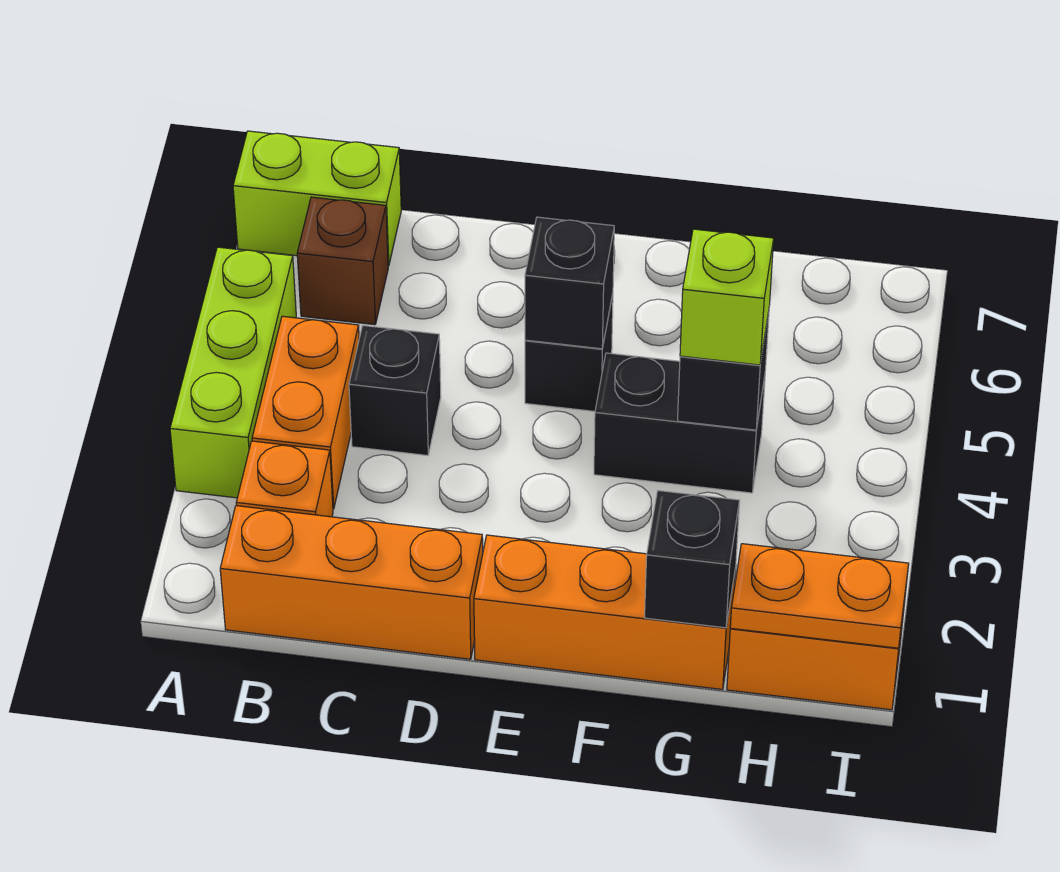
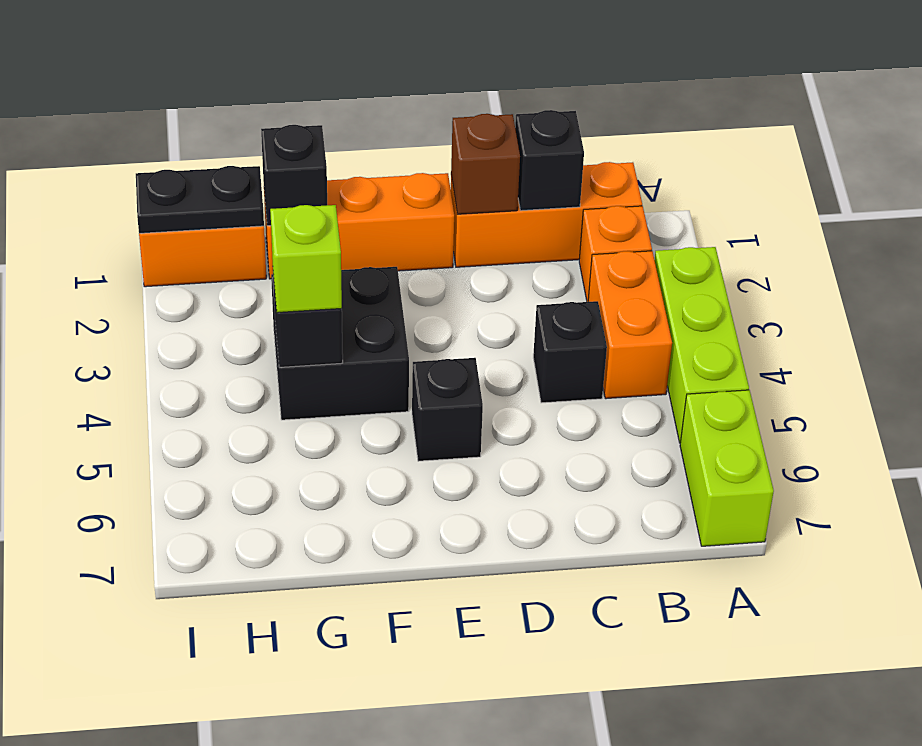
lime brick A7:B7 level 1 -> lime brick A6:A7 level 1
brown brick B6 level 1 -> brown brick D1 level 2
black brick E5 level 2 -> black brick C1 level 2
black brick F4:G4 level 1 -> black brick F3:G4 level 1
orange plate H1:I1 level 2 -> black plate H1:I1 level 2

